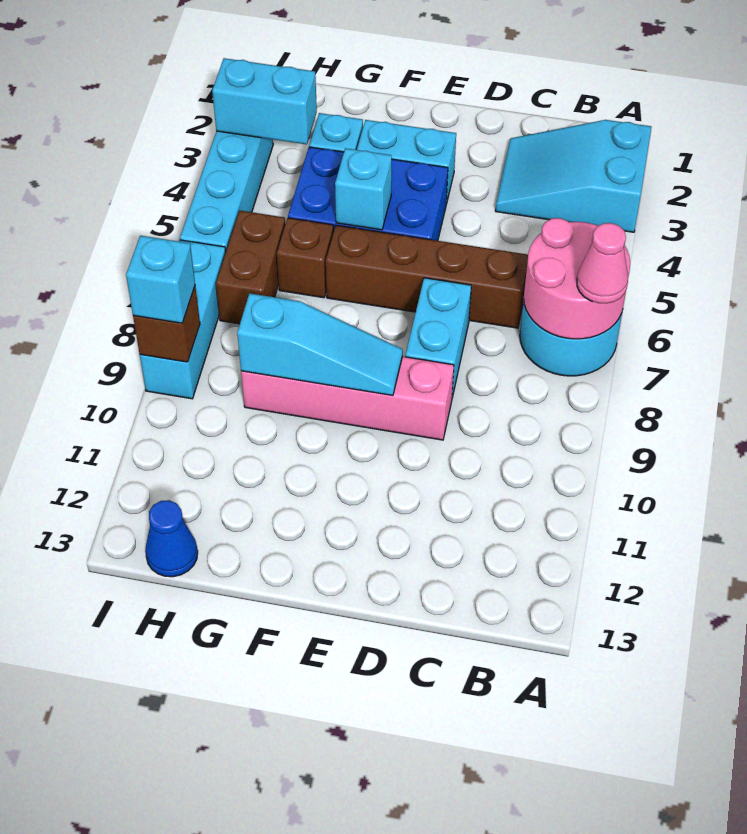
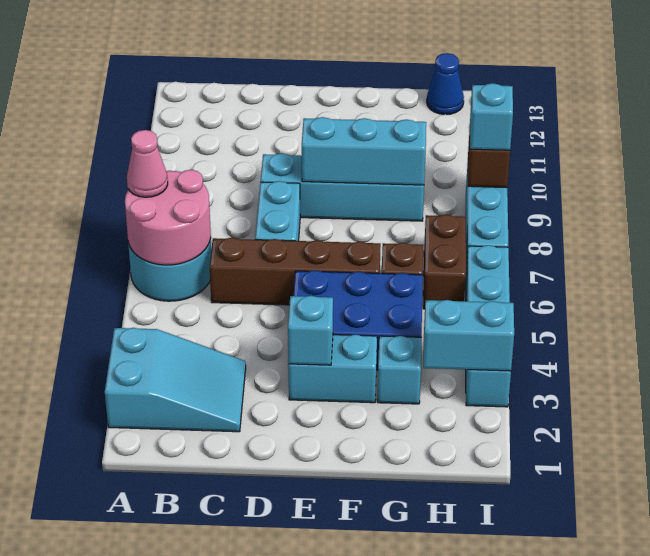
pink brick D9:G9 level 1 -> cyan brick D9:G9 level 1
cyan slope E9:G9 level 2 top G -> cyan brick E9:G9 level 2
cyan brick F5 level 2 -> cyan brick E3 level 2

